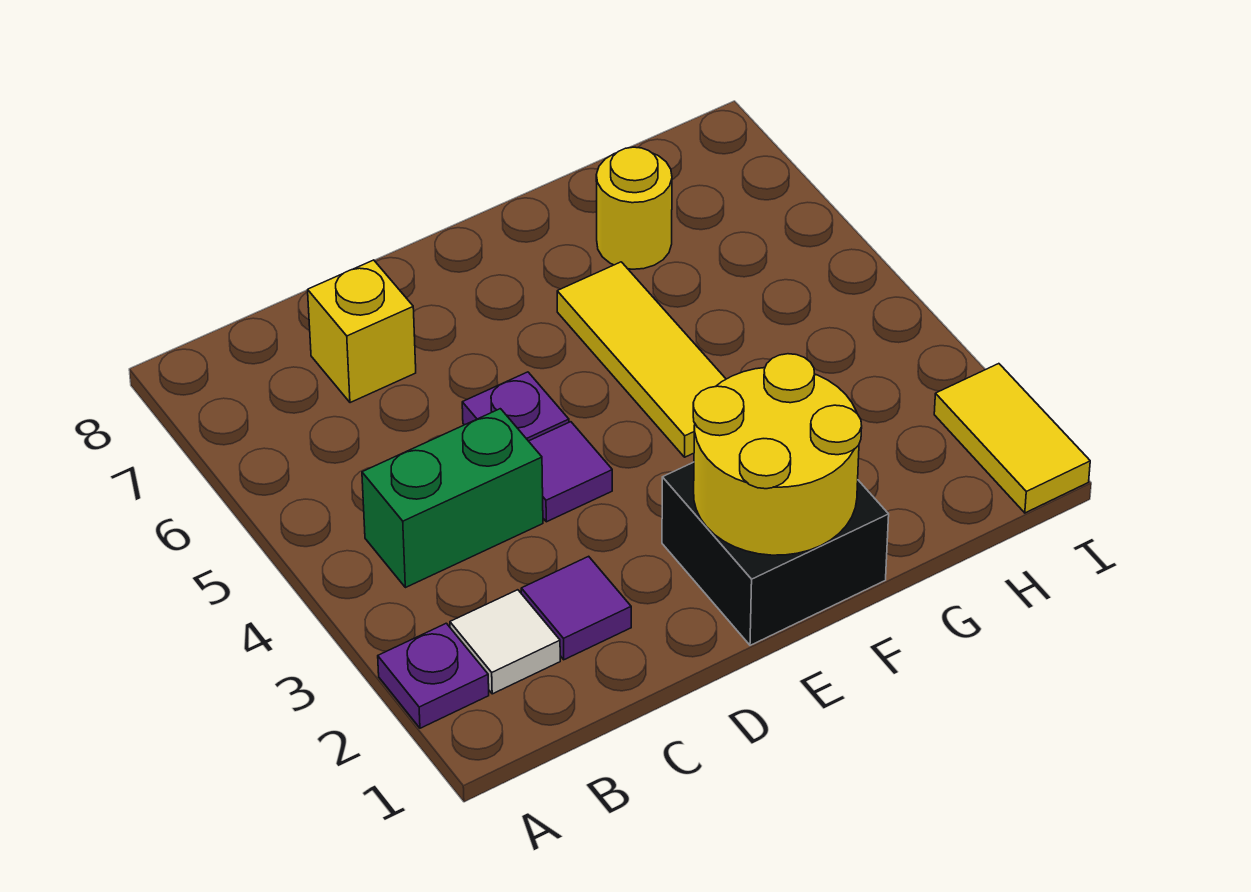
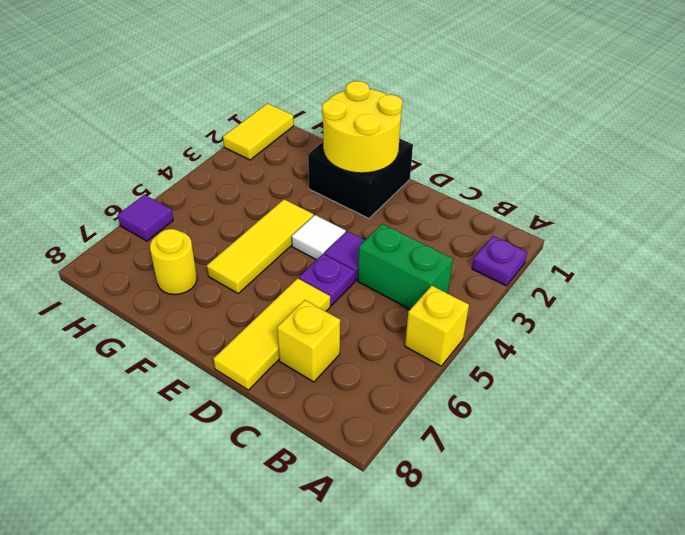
none -> yellow brick A5 level 1
white tile B2 level 1 -> white tile E4 level 1
purple tile C2 level 1 -> purple tile I6 level 1
none -> yellow tile D6:D8 level 1

